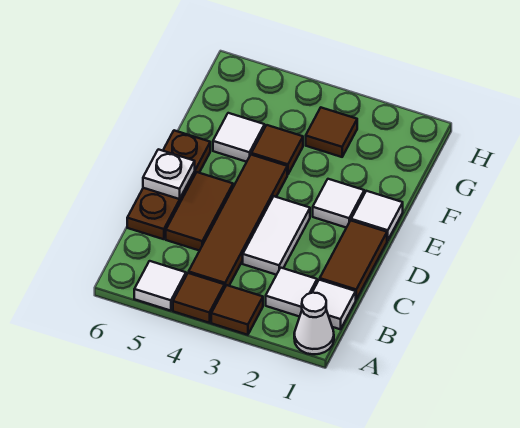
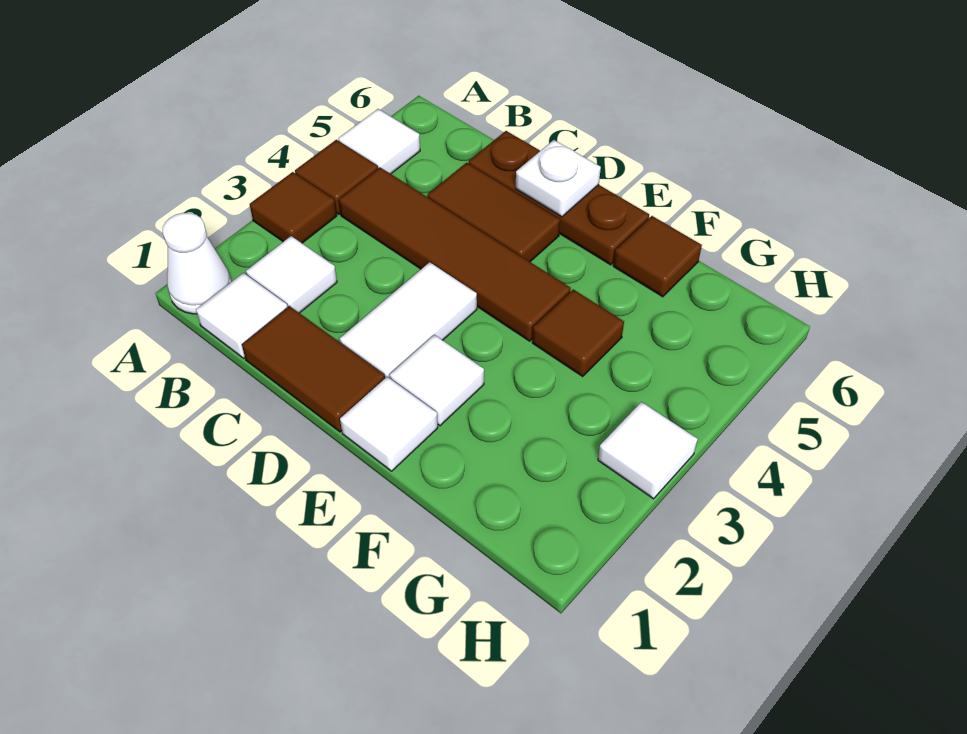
white tile C3:D3 level 1 -> white tile D2:D3 level 1
white tile F5 level 1 -> white tile H3 level 1
brown tile G3 level 1 -> brown tile F6 level 1

